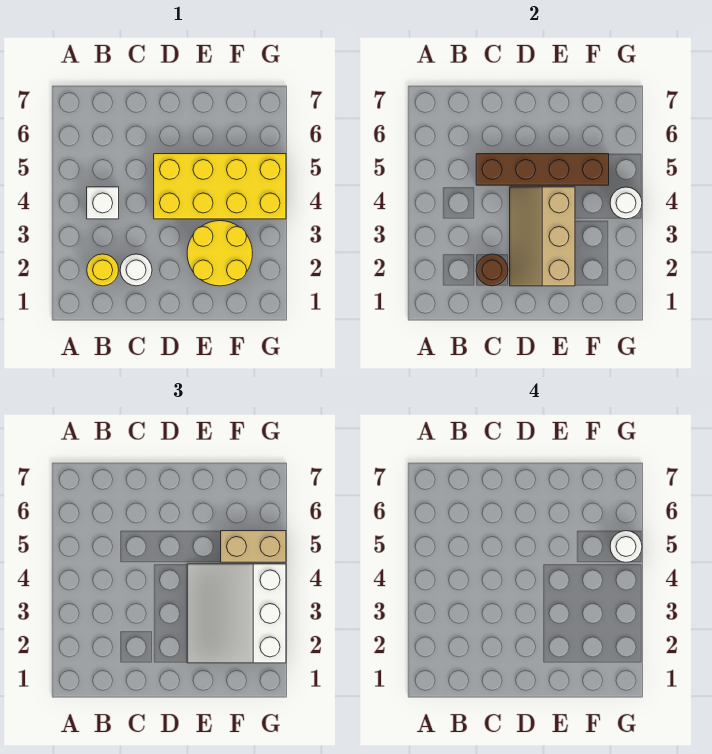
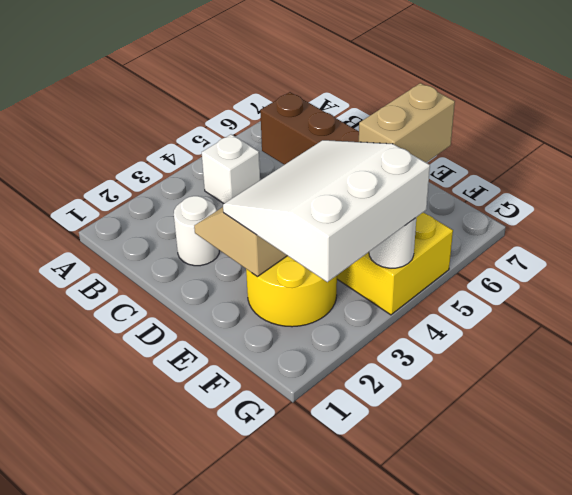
yellow round brick B2 level 1 -> none
brown round brick C2 level 2 -> none
tan brick F5:G5 level 3 -> tan brick F5:F6 level 3
white round brick G5 level 4 -> none

